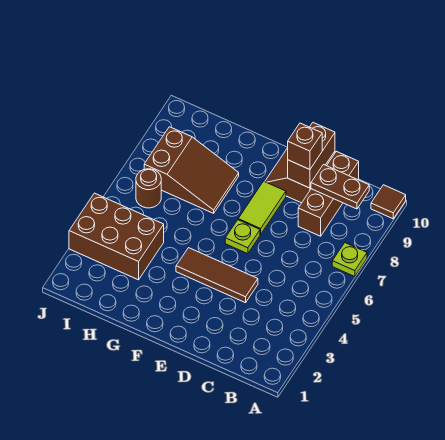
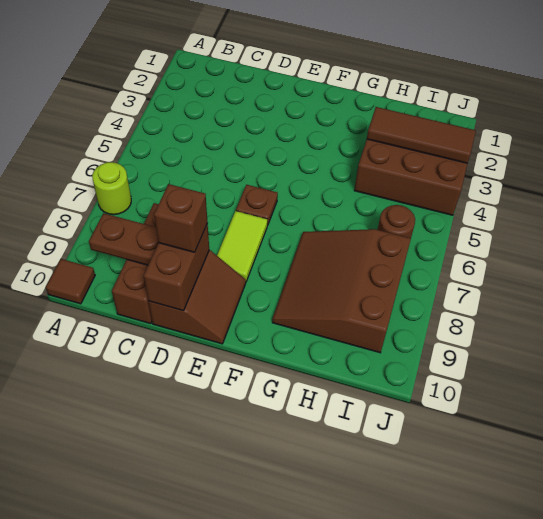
lime plate A7 level 1 -> lime round brick A7 level 1
brown tile D4:F4 level 1 -> brown tile H3:J3 level 2
lime plate E6 level 1 -> brown plate E6 level 1
brown slope G7:I8 level 1 top I -> brown slope G7:I9 level 1 top I

